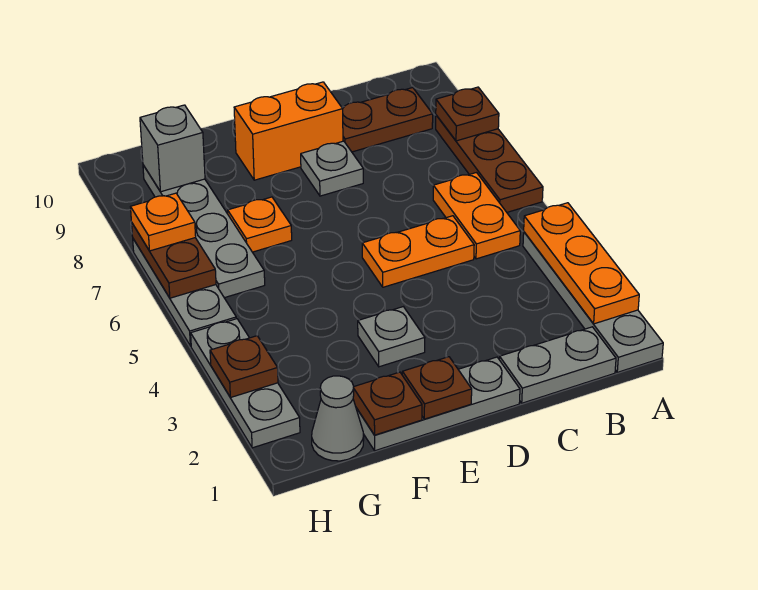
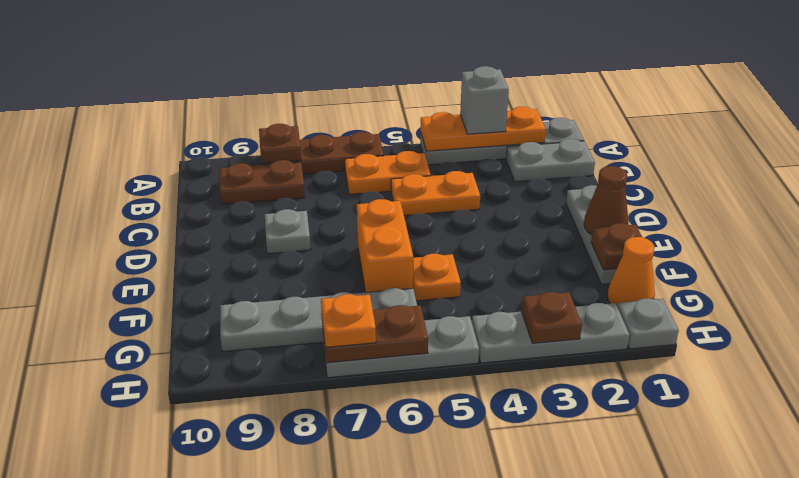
grey plate B1:C1 level 1 -> grey plate B1:B2 level 1
brown plate B9:C9 level 1 -> brown plate B8:B9 level 1
orange plate C5:D5 level 1 -> orange plate C4:C5 level 1
orange brick D9:E9 level 1 -> orange brick E6:F6 level 1
brown plate E1 level 2 -> brown cone E1 level 2
grey plate E3 level 1 -> grey plate H1 level 1
orange plate F7 level 1 -> orange plate F5 level 1
grey cone G1 level 1 -> orange cone G1 level 1
grey brick G9 level 2 -> grey brick A3 level 3

